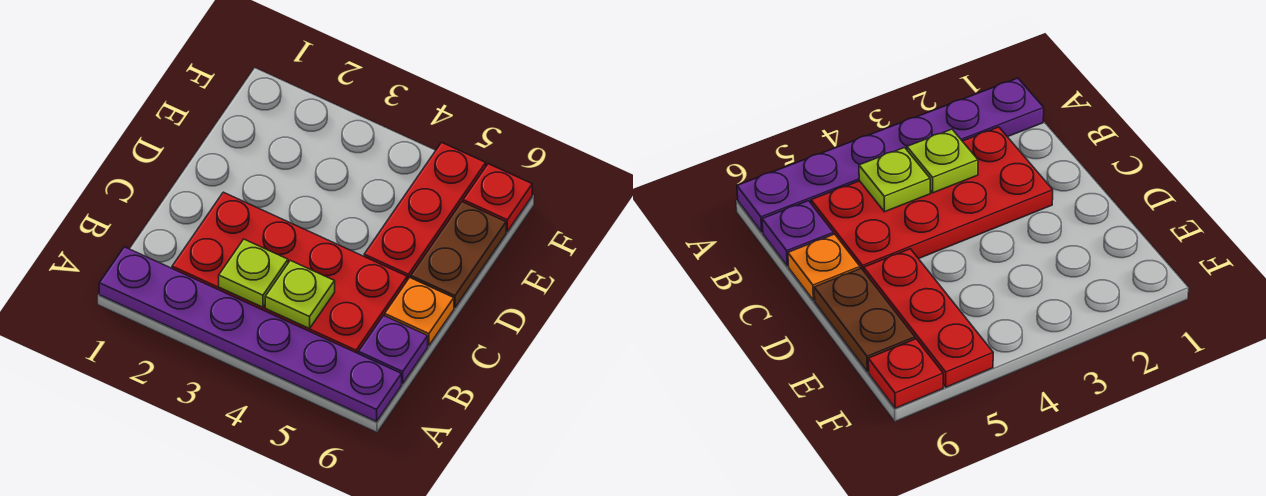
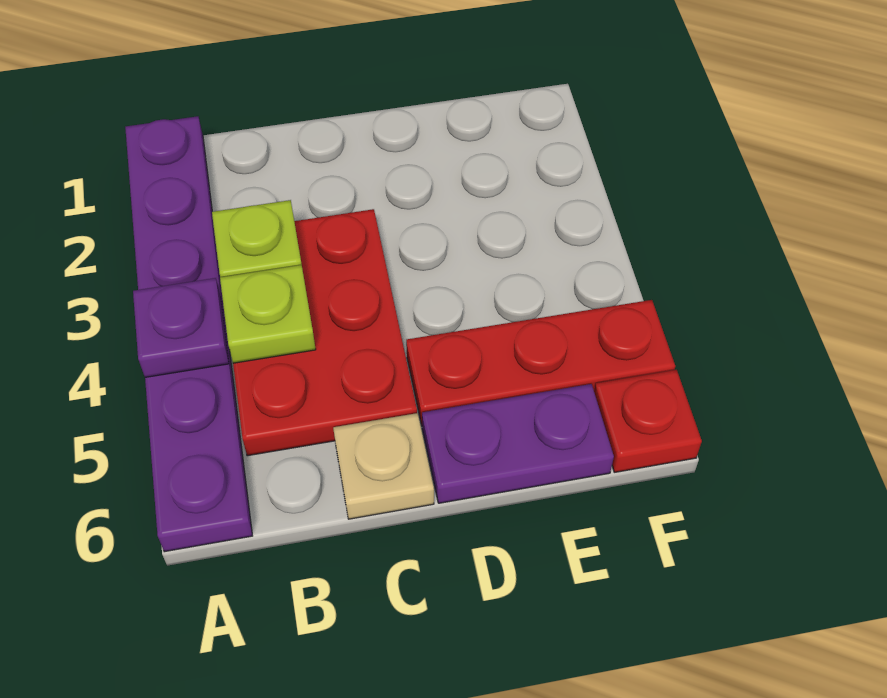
red plate B2:C5 level 1 -> red plate B3:C5 level 1
purple plate B6 level 1 -> purple plate A4 level 2
orange plate C6 level 1 -> tan plate C6 level 1
brown plate D6:E6 level 1 -> purple plate D6:E6 level 1

